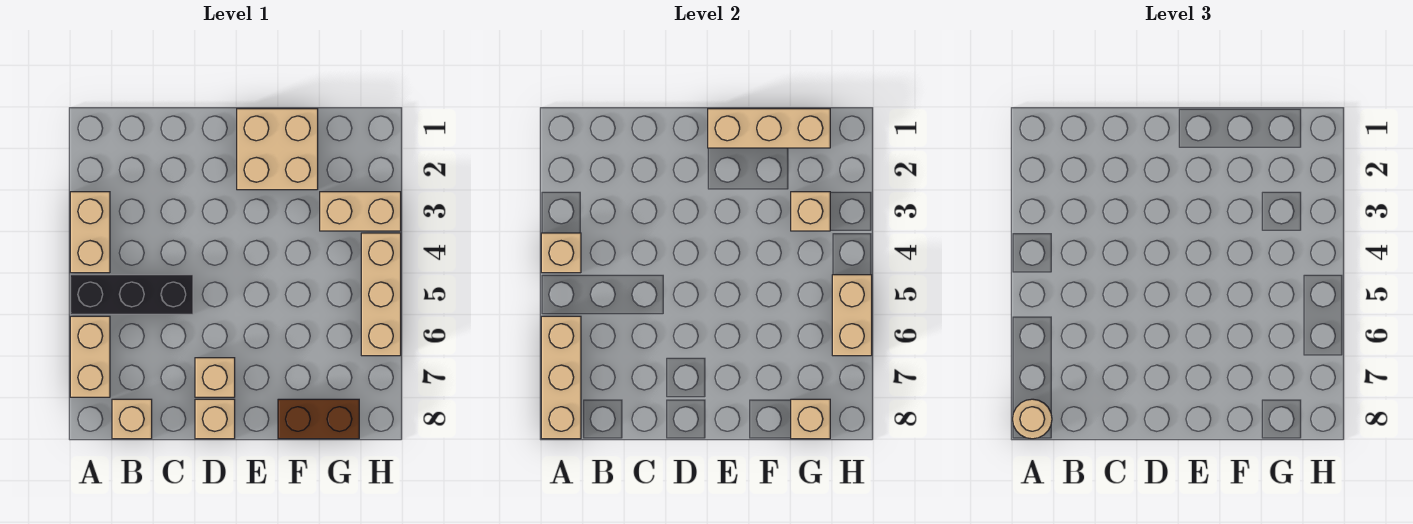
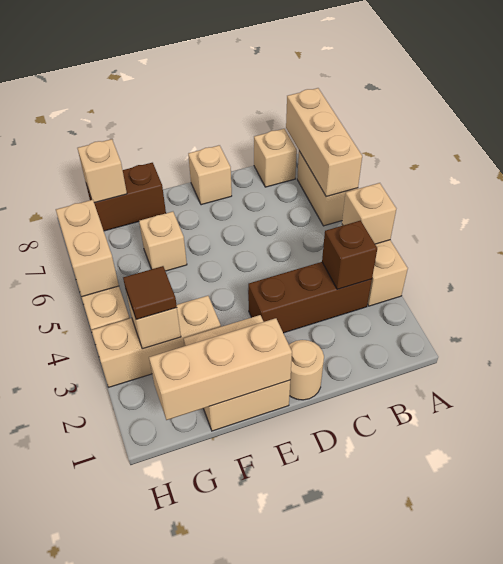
black brick A5:C5 level 1 -> none
tan round brick A8 level 3 -> tan round brick D1 level 1
none -> brown brick B3:D3 level 1
none -> brown brick B3 level 2
tan brick D7 level 1 -> tan brick F6 level 1
tan brick G3:H3 level 1 -> tan brick F3:H3 level 1
none -> brown tile G3 level 3

